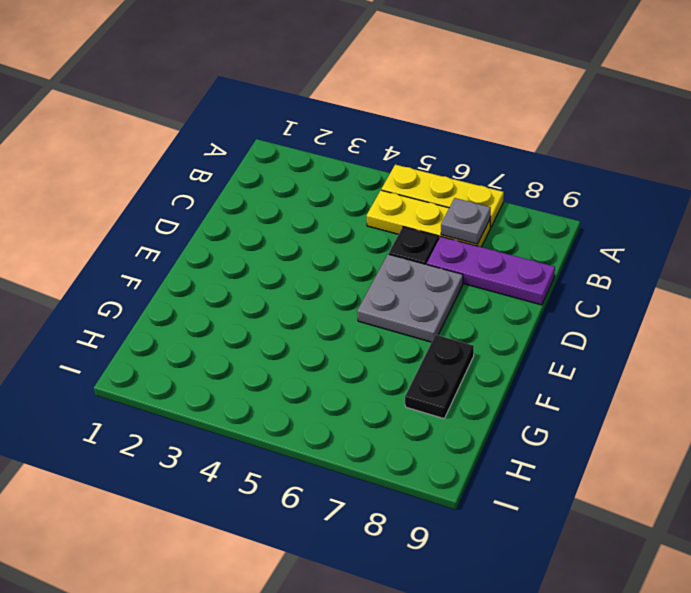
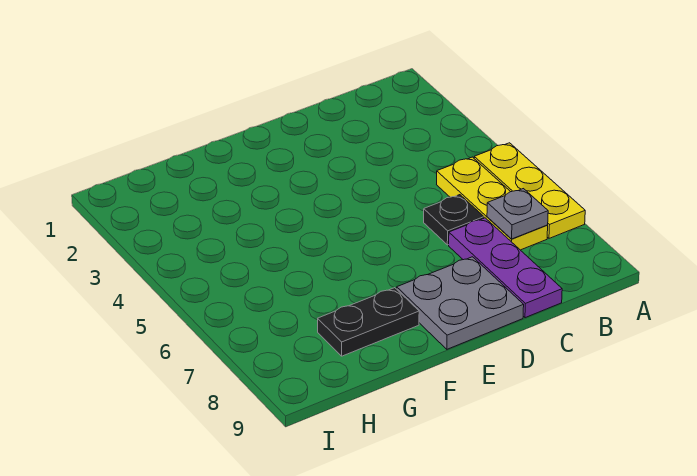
grey plate D6:E7 level 1 -> grey plate D8:E9 level 1

